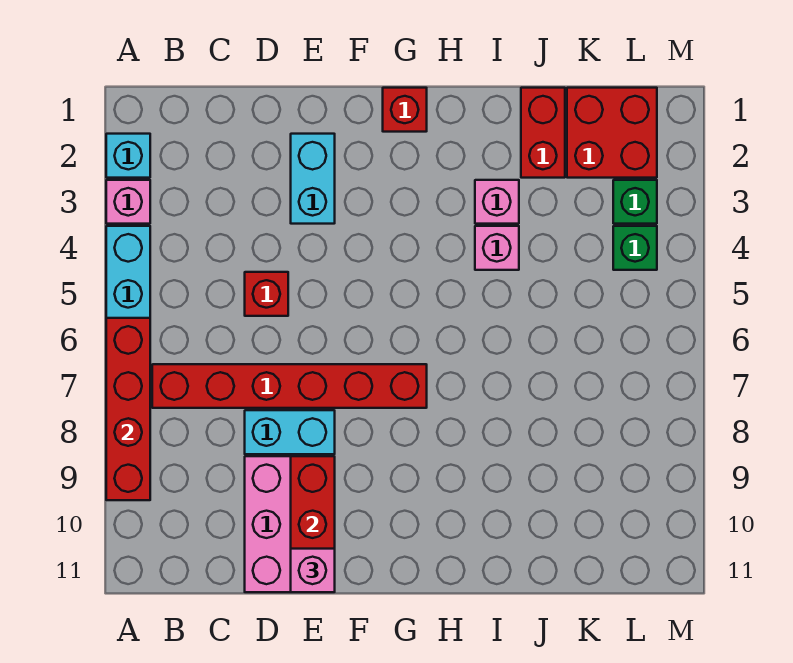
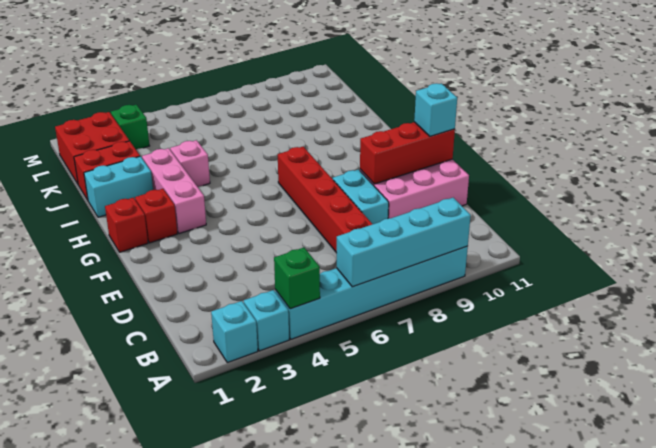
pink brick A3 level 1 -> cyan brick A3 level 1
red brick A6:A9 level 2 -> cyan brick A6:A9 level 2
red brick D5 level 1 -> red brick G2 level 1
cyan brick E2:E3 level 1 -> cyan brick I1:I2 level 1
pink brick E11 level 3 -> cyan brick E11 level 3
pink brick I3 level 1 -> pink brick G3:I3 level 1
green brick L4 level 1 -> green brick A4 level 2

